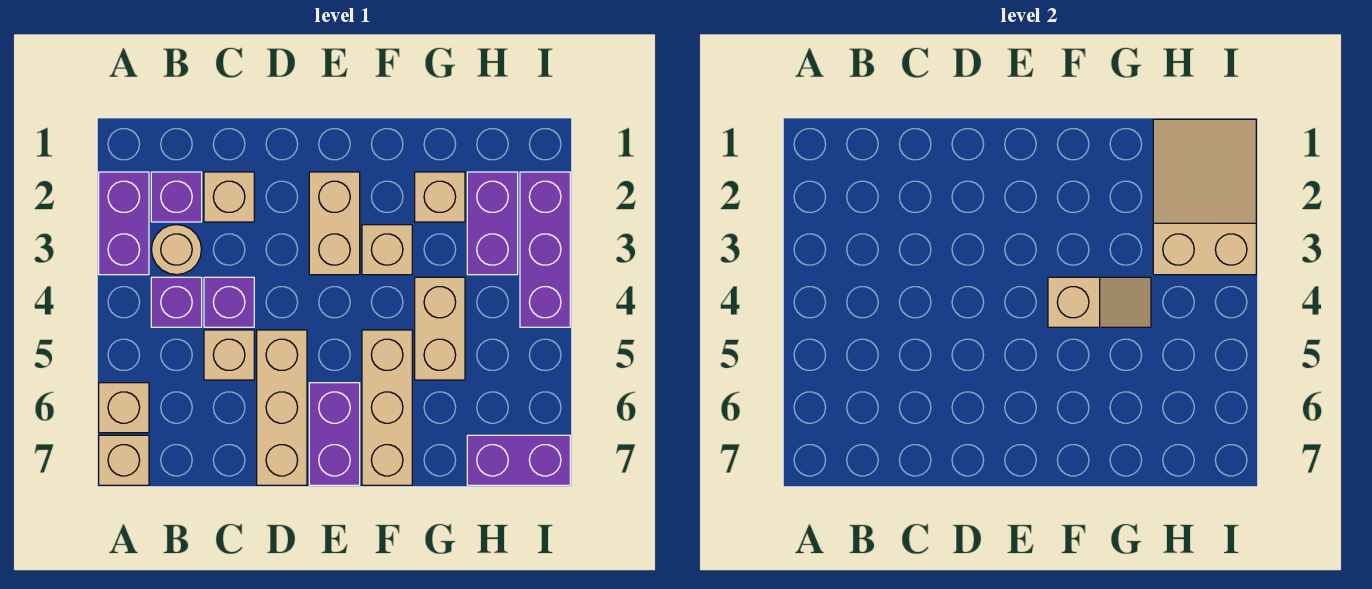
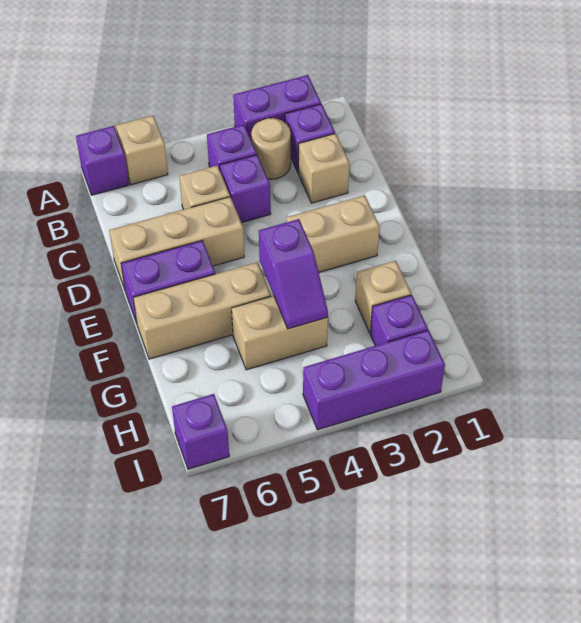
tan brick A7 level 1 -> purple brick A7 level 1
tan brick F3 level 1 -> none
tan slope F4:G4 level 2 top F -> purple slope F4:G4 level 2 top F
tan slope H1:I3 level 2 top 3 -> none
purple brick H2:H3 level 1 -> purple brick H2 level 1
purple brick H7:I7 level 1 -> purple brick I7 level 1

